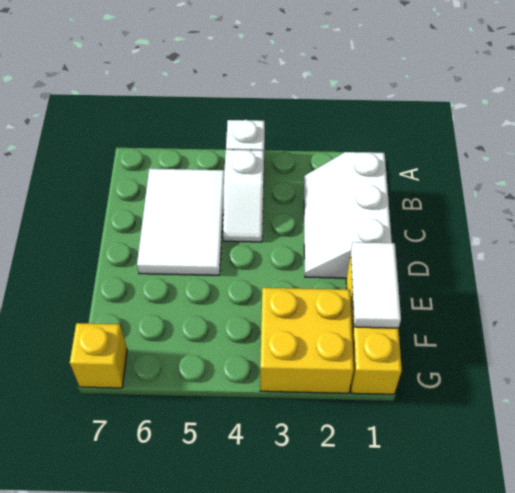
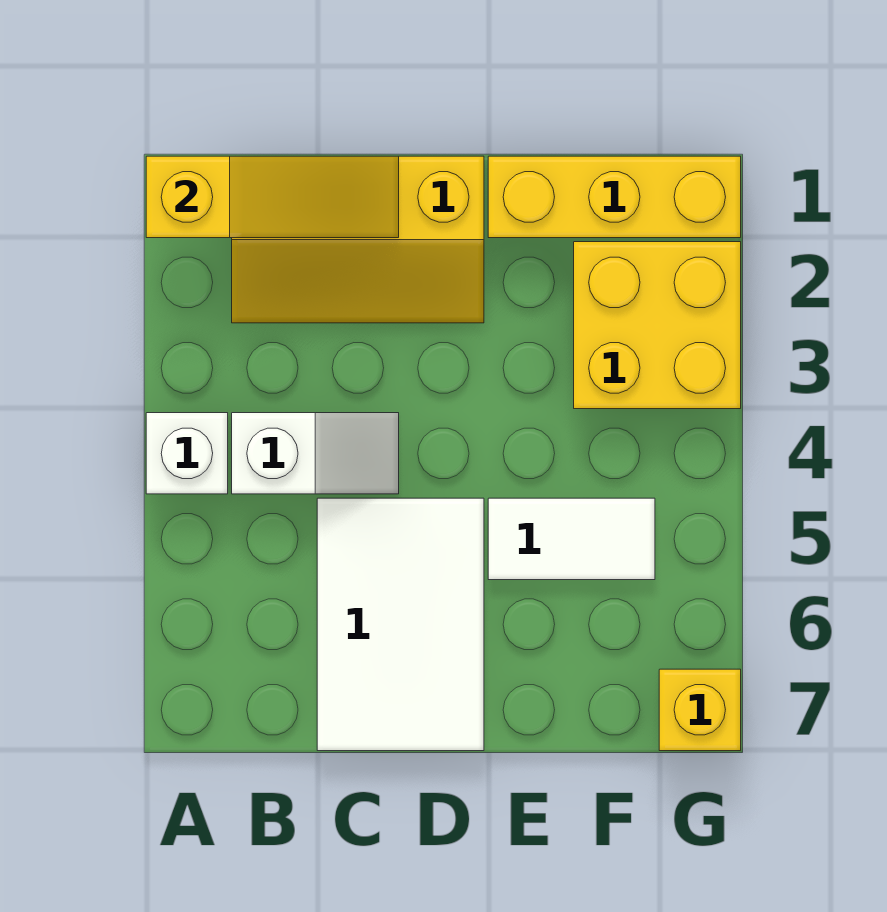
none -> yellow slope A1:C1 level 2 top A
white slope B1:D2 level 1 top 1 -> yellow slope B1:D2 level 1 top 1
white tile B5:D6 level 1 -> white tile C5:D7 level 1
white tile E1:F1 level 2 -> white tile E5:F5 level 1

